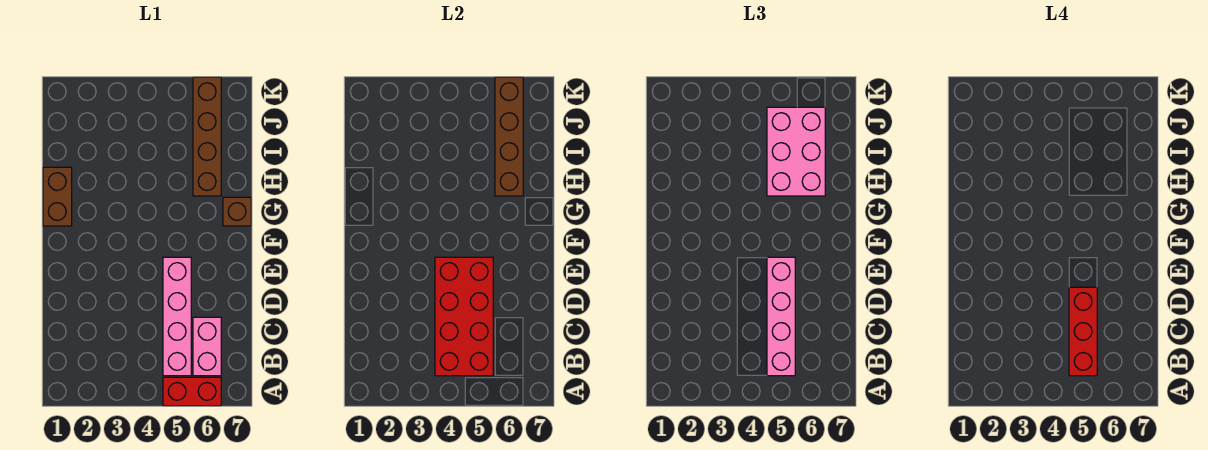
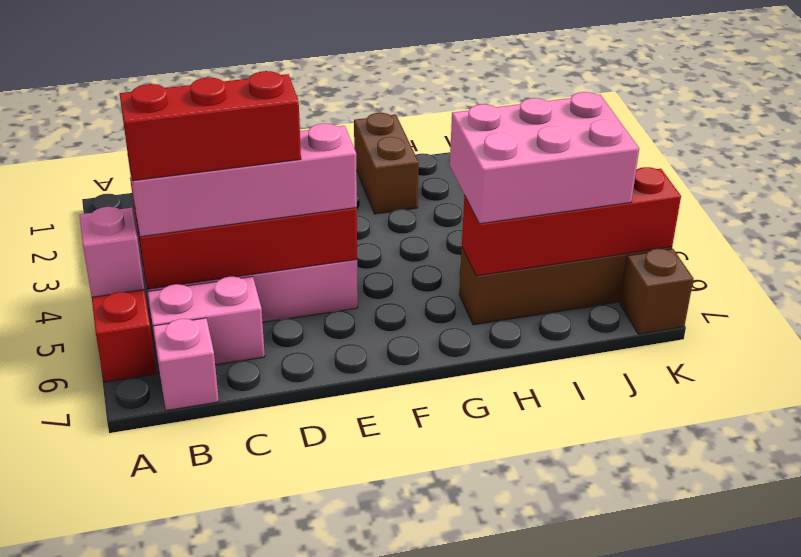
none -> pink brick A5 level 2
none -> pink brick B7 level 1
brown brick G1:H1 level 1 -> brown brick G1:G2 level 1
brown brick G7 level 1 -> brown brick K7 level 1
brown brick H6:K6 level 2 -> red brick H6:K6 level 2

